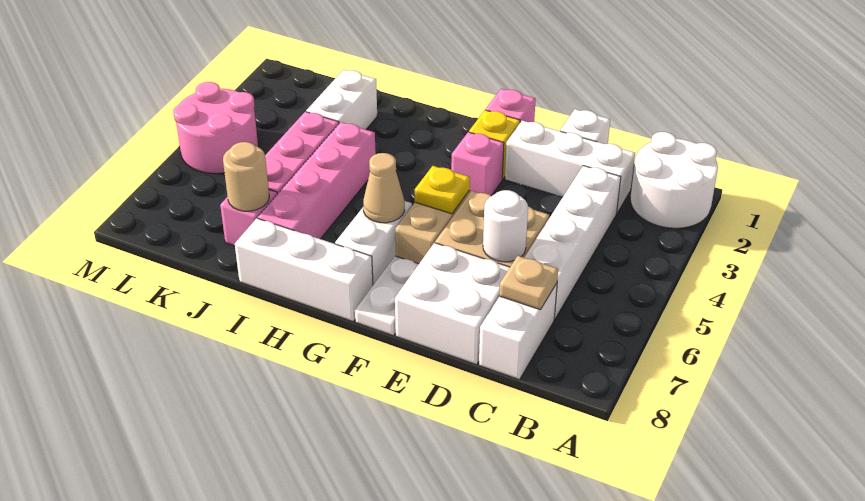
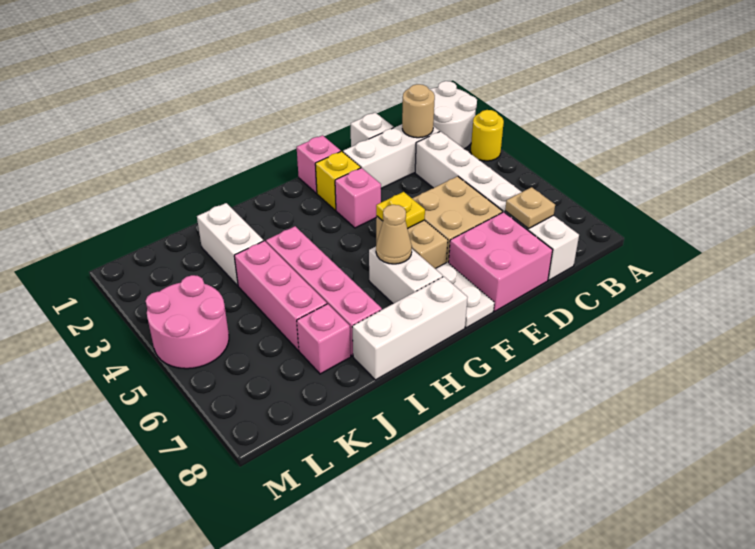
none -> yellow round brick A3 level 1
white round brick D6 level 2 -> none
white brick D7:E8 level 1 -> pink brick D7:E8 level 1
tan round brick J7 level 2 -> tan round brick C2 level 2

